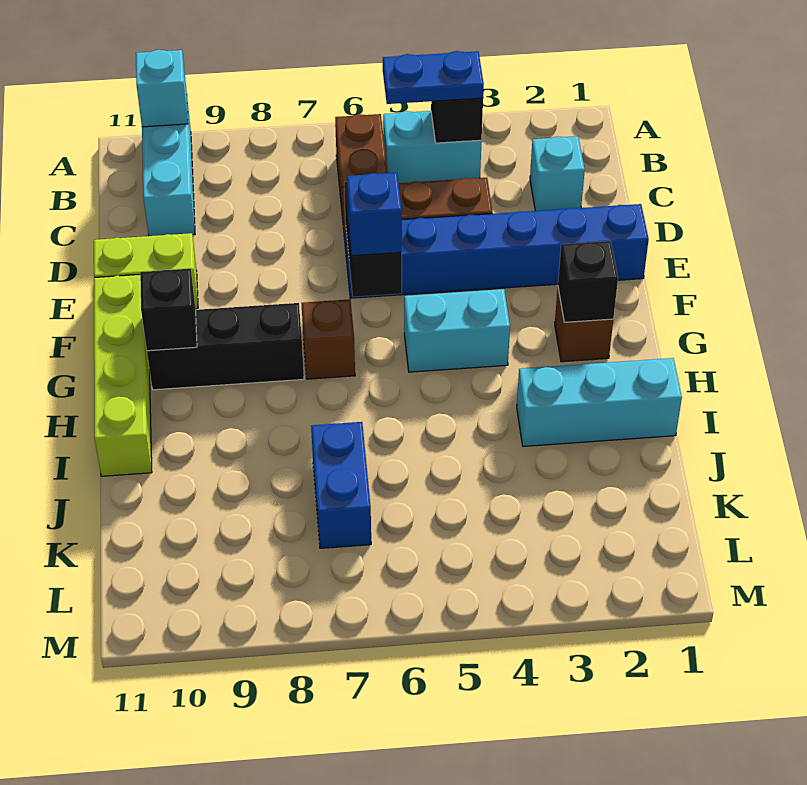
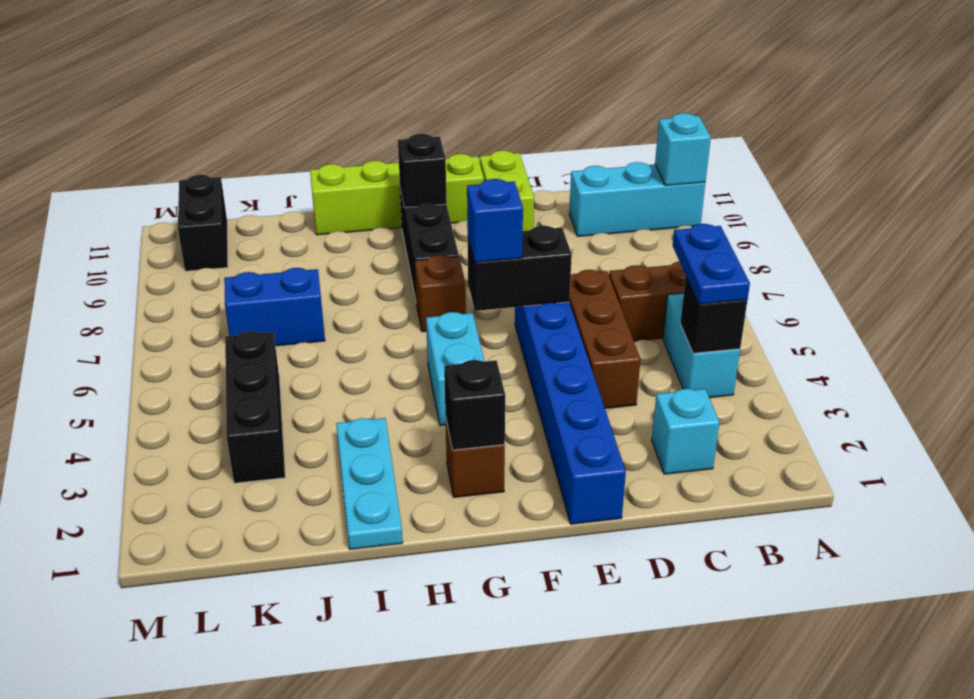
cyan brick I1:I3 level 1 -> cyan plate I1:I3 level 1
none -> black brick K3:K5 level 1
none -> black brick L10:L11 level 1

